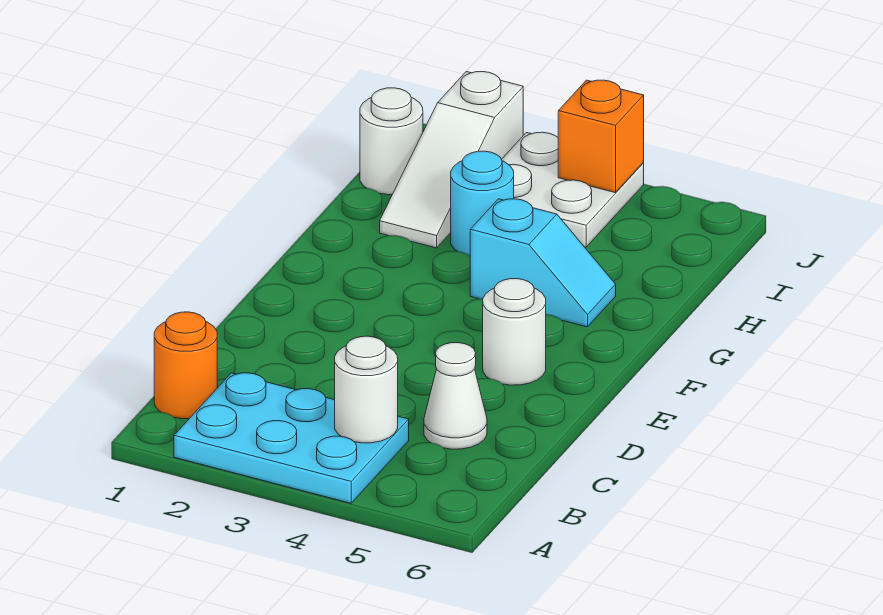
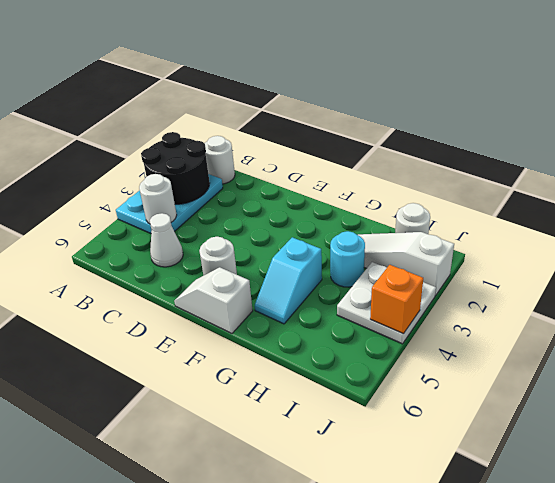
none -> black round brick A2:B3 level 2
orange round brick B1 level 1 -> white round brick B1 level 1
none -> white slope E6:F6 level 1 top F

